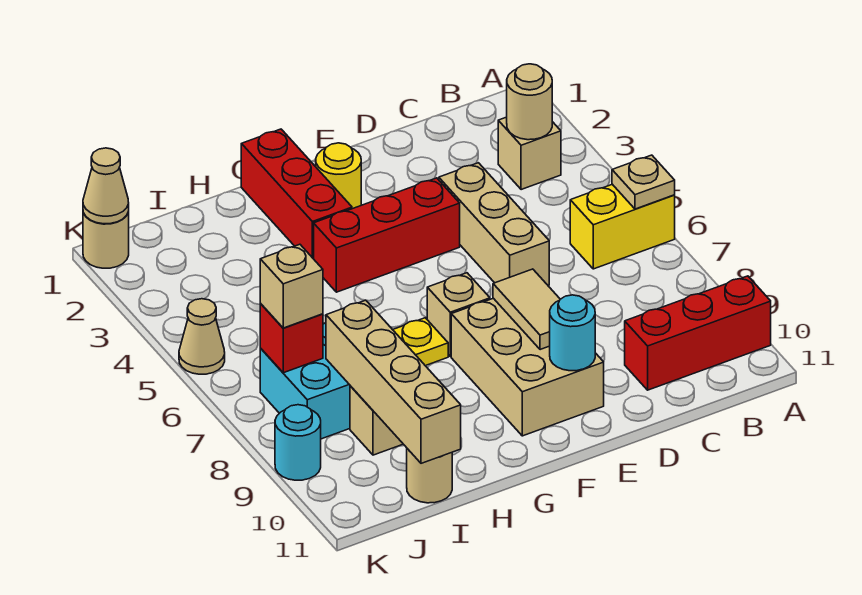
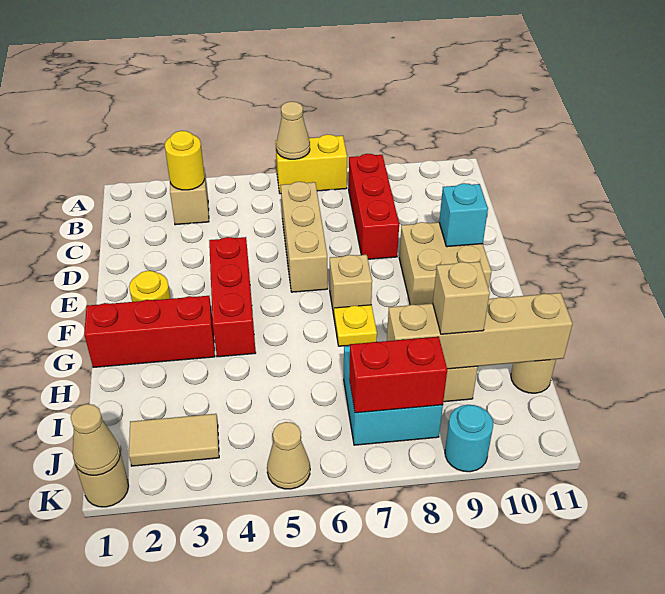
yellow brick A6:B6 level 1 -> yellow brick A6:A7 level 1
tan plate A6 level 2 -> tan cone A6 level 2
red brick A10:C10 level 1 -> red brick B8:D8 level 1
tan round brick B3 level 2 -> yellow round brick B3 level 2
tan brick D4:D6 level 1 -> tan brick C6:E6 level 1
tan brick E8:F10 level 1 -> tan brick E9:F10 level 1
tan tile E8:E9 level 2 -> tan tile J2:J3 level 1
cyan round brick E10 level 2 -> cyan brick E10 level 2
red brick J7 level 2 -> red brick J7:J8 level 2
tan brick J7 level 3 -> tan brick I9 level 3

